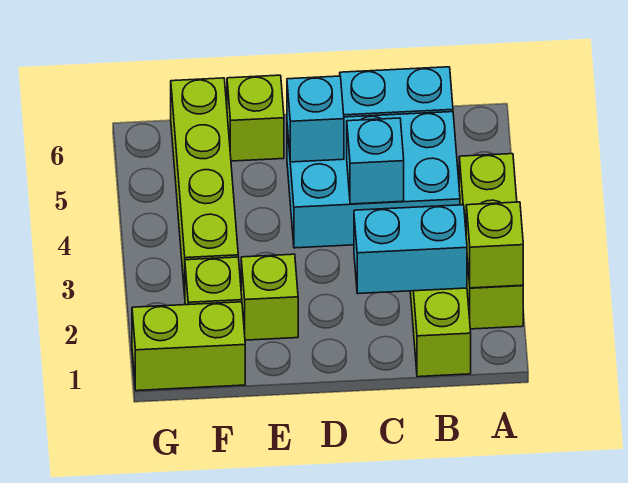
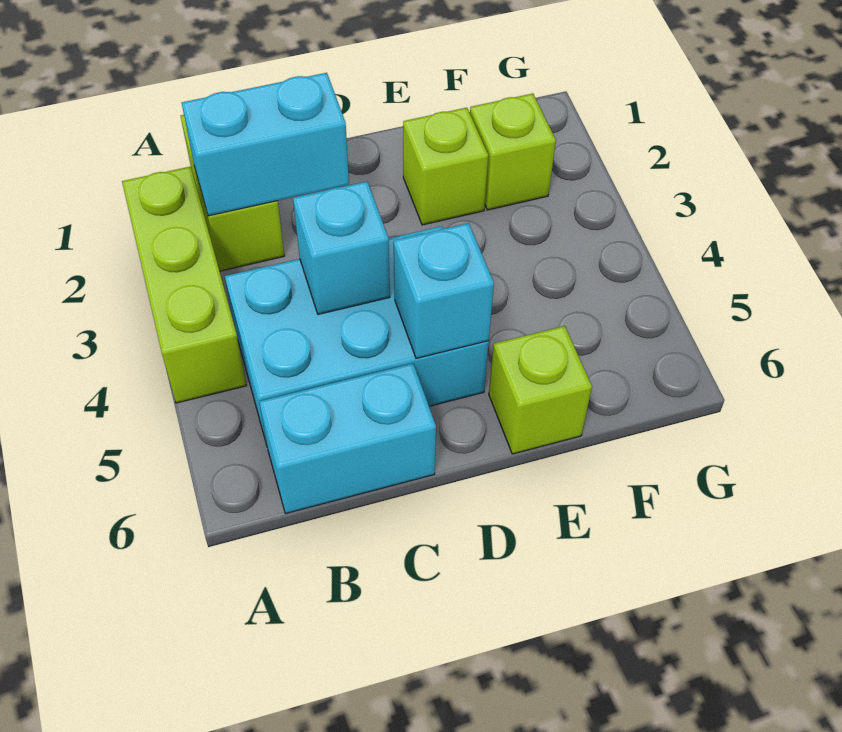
lime brick A2 level 2 -> none
lime brick F1:G1 level 1 -> none
lime brick F3:F6 level 1 -> none

